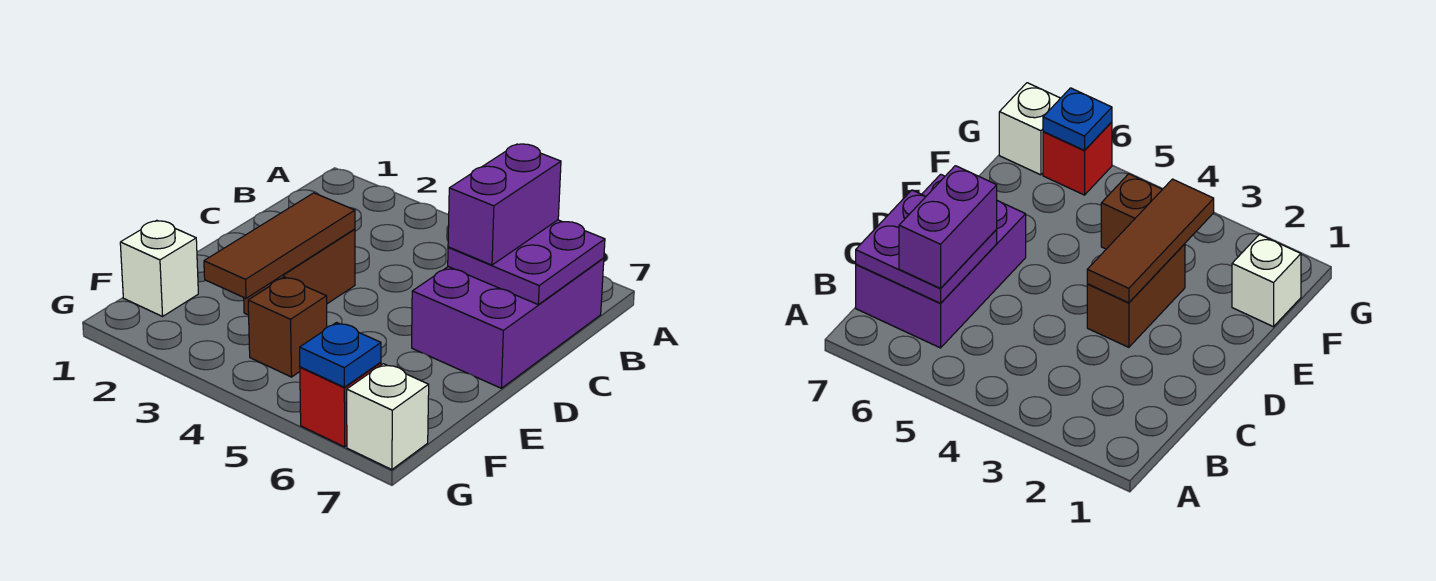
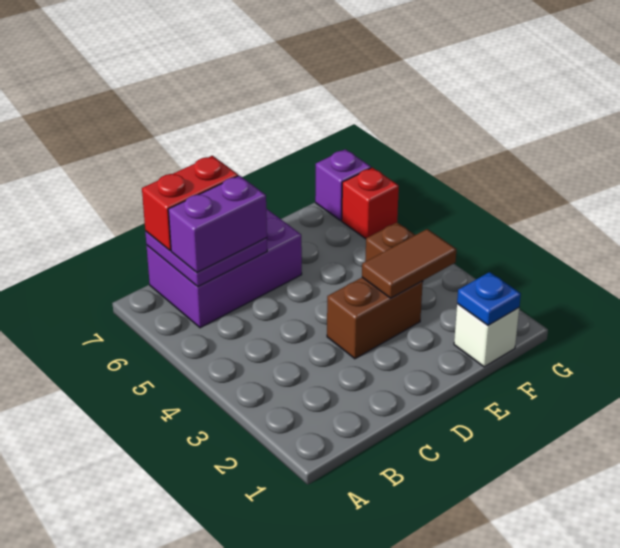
none -> red brick B7:C7 level 3
brown tile D3:F3 level 2 -> brown tile E3:F3 level 2
blue plate G6 level 2 -> blue plate F1 level 2
white brick G7 level 1 -> purple brick G7 level 1

